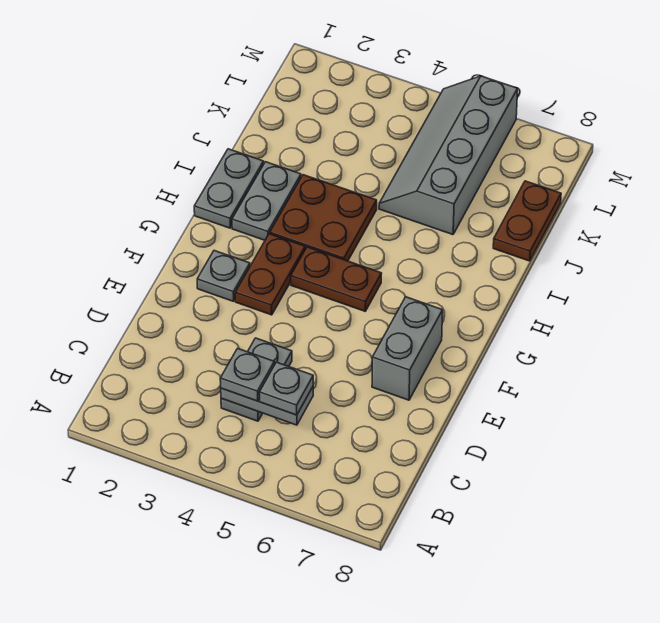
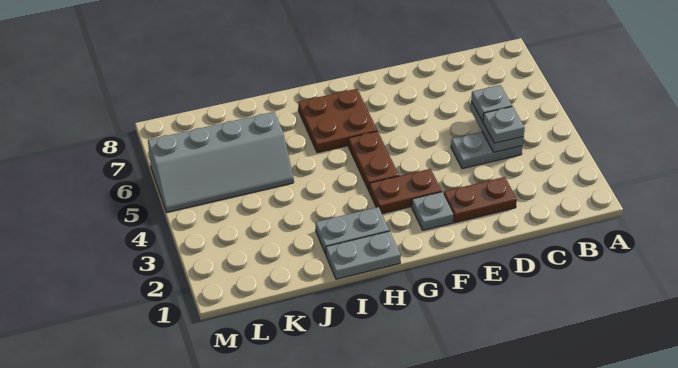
grey brick E7:F7 level 1 -> none
brown plate H3:I4 level 1 -> brown plate G6:H7 level 1
brown plate J8:K8 level 1 -> brown plate D2:E2 level 1

